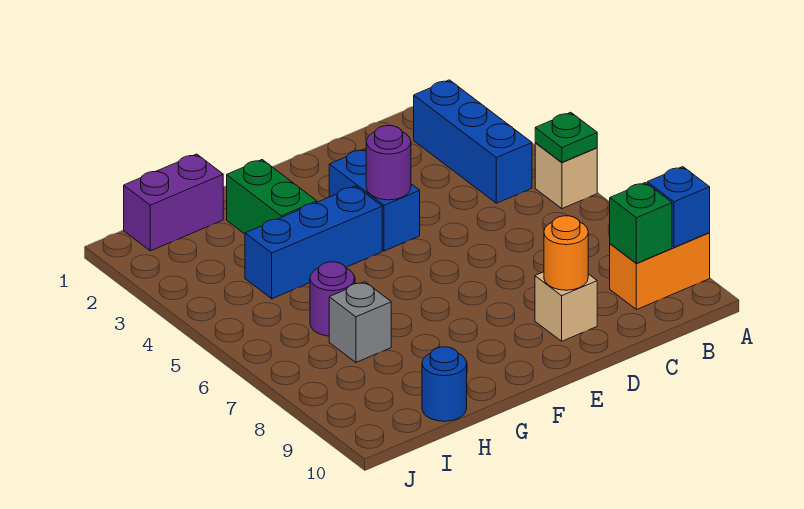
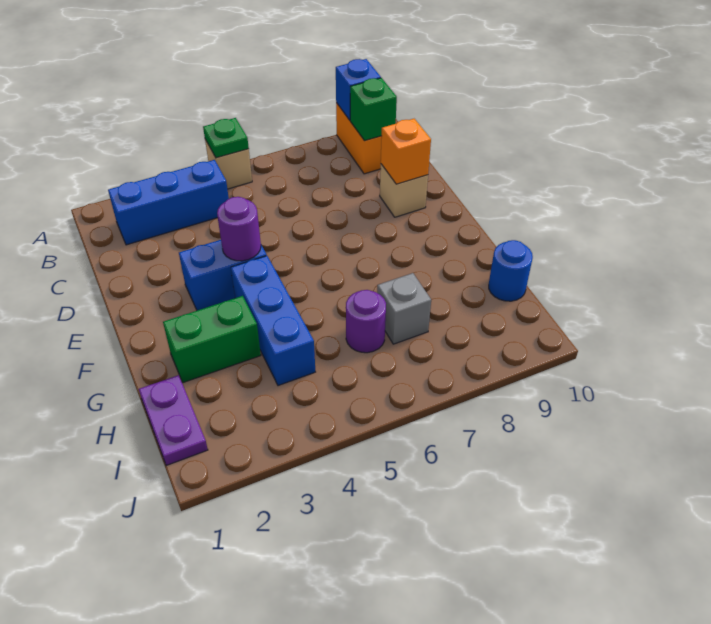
orange round brick D9 level 2 -> orange brick D9 level 2
purple brick H1:I1 level 1 -> purple plate H1:I1 level 1

